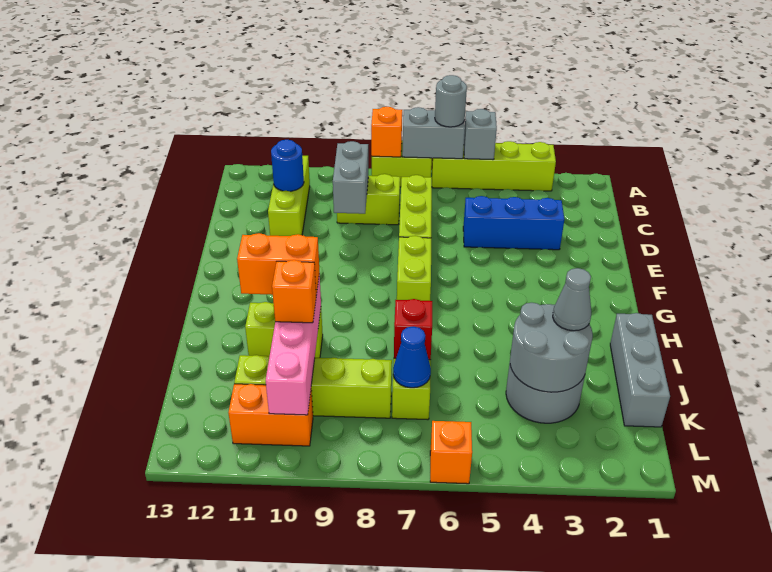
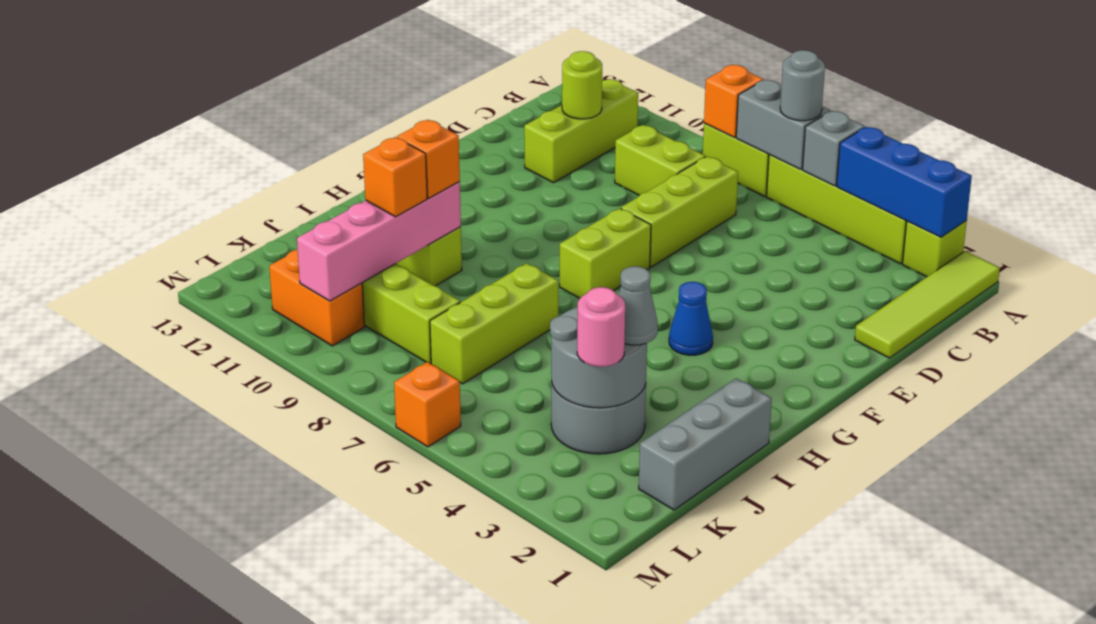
none -> lime tile A1:D1 level 1
none -> lime brick A2 level 1
grey brick C9:D9 level 2 -> none
blue round brick C11 level 2 -> lime round brick C11 level 2
blue brick D3:D5 level 1 -> blue brick A2:A4 level 2
orange brick I10:I11 level 3 -> orange brick I10 level 3
red brick J7 level 2 -> none
none -> pink round brick K3 level 3
blue cone K7 level 2 -> blue cone G4 level 1

